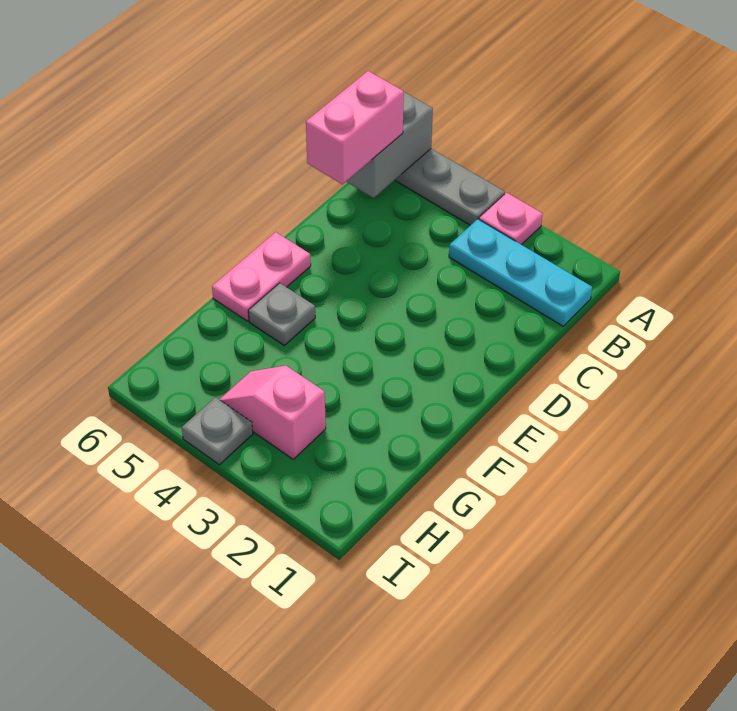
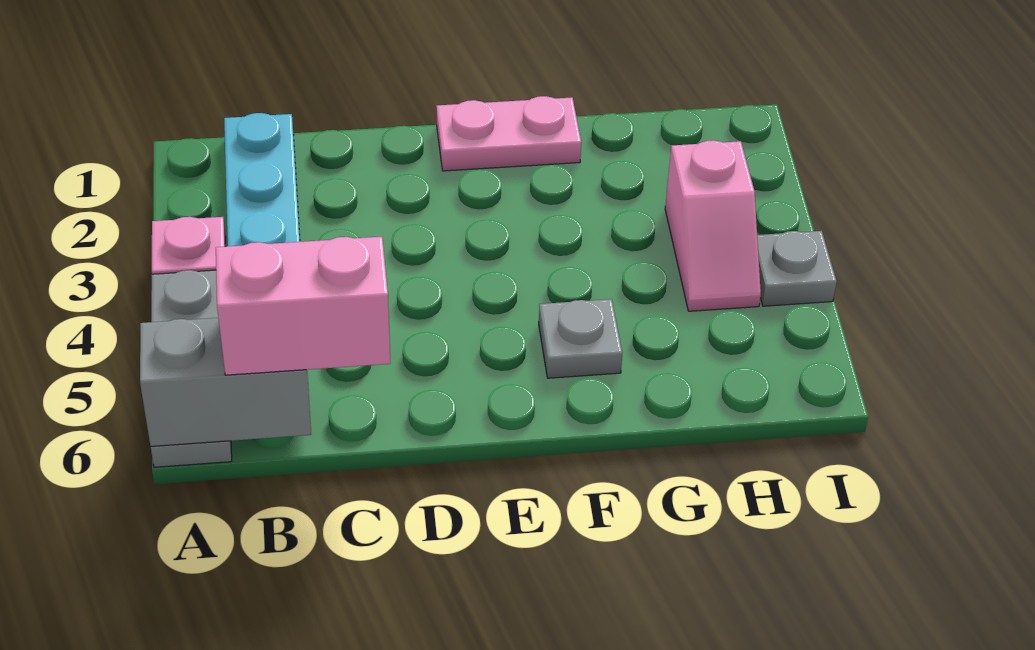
pink plate E6:F6 level 1 -> pink plate E1:F1 level 1

